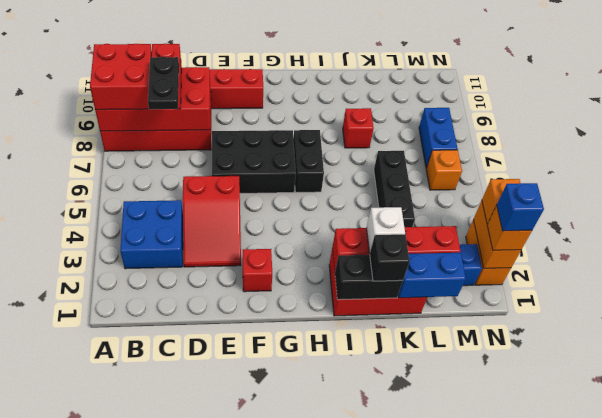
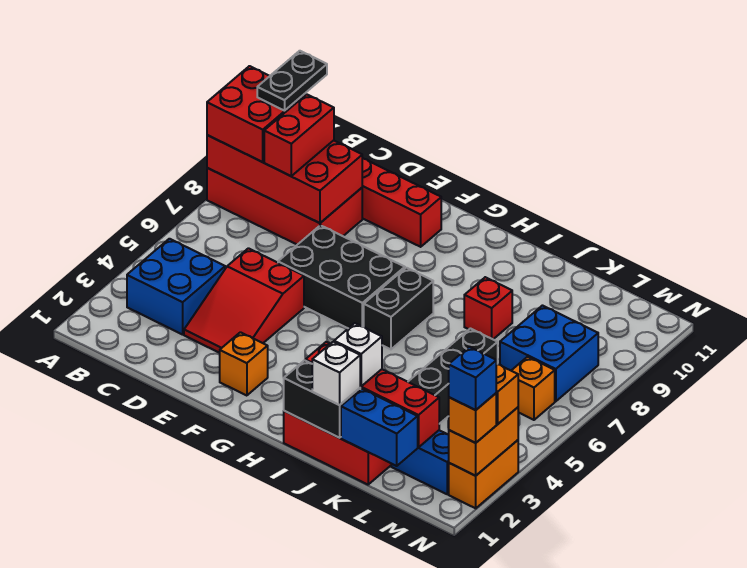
black plate C7:C8 level 4 -> black plate B9:B10 level 4
red brick F2 level 1 -> orange brick F2 level 1
black brick J1 level 3 -> white brick J1 level 3
blue brick M7:M8 level 1 -> blue brick L7:M8 level 1

